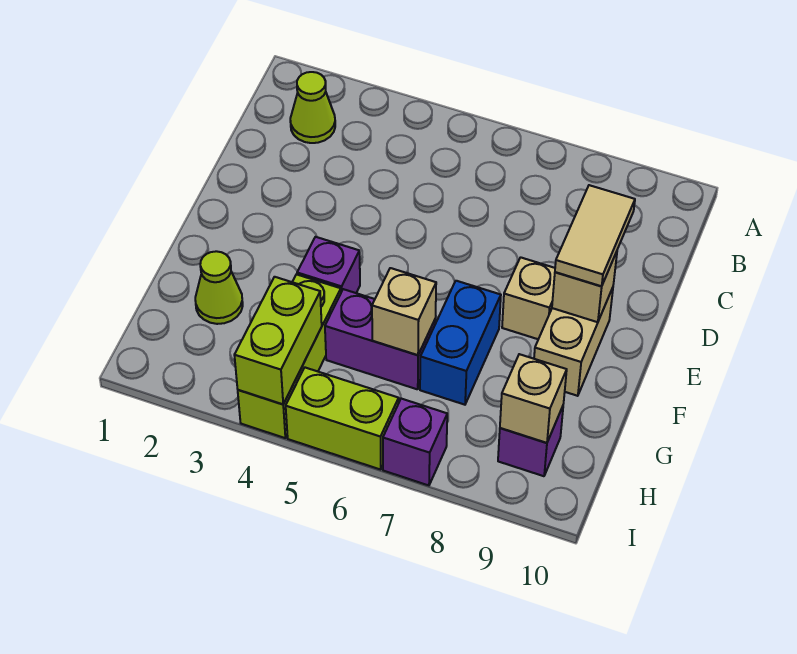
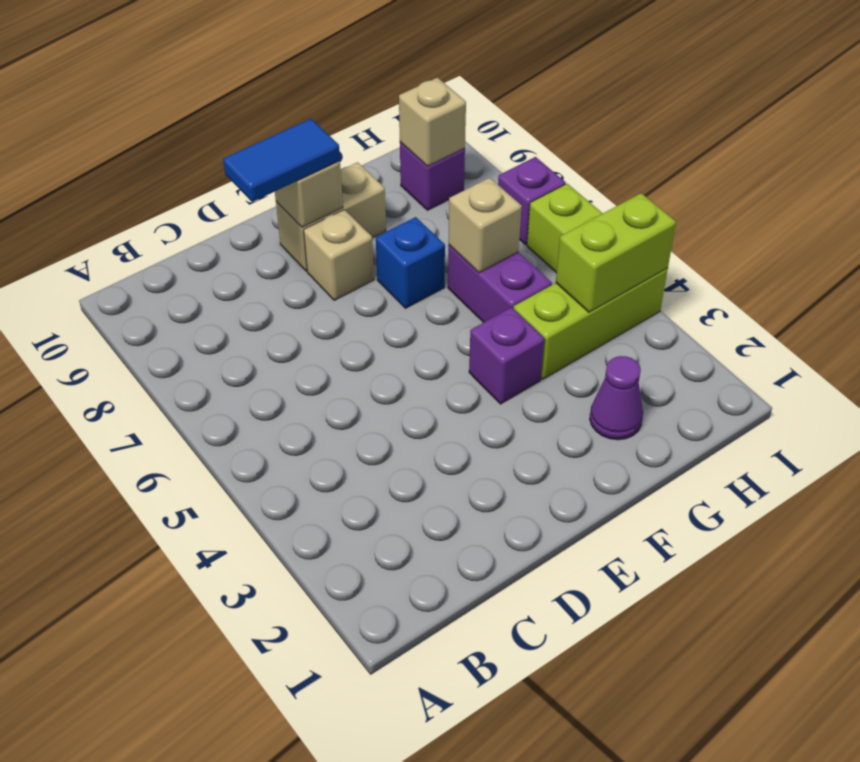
lime cone B2 level 1 -> none
tan tile D9:E9 level 3 -> blue tile D9:E9 level 3
blue brick F7:G7 level 1 -> blue brick F7 level 1
lime cone G2 level 1 -> purple cone G2 level 1

